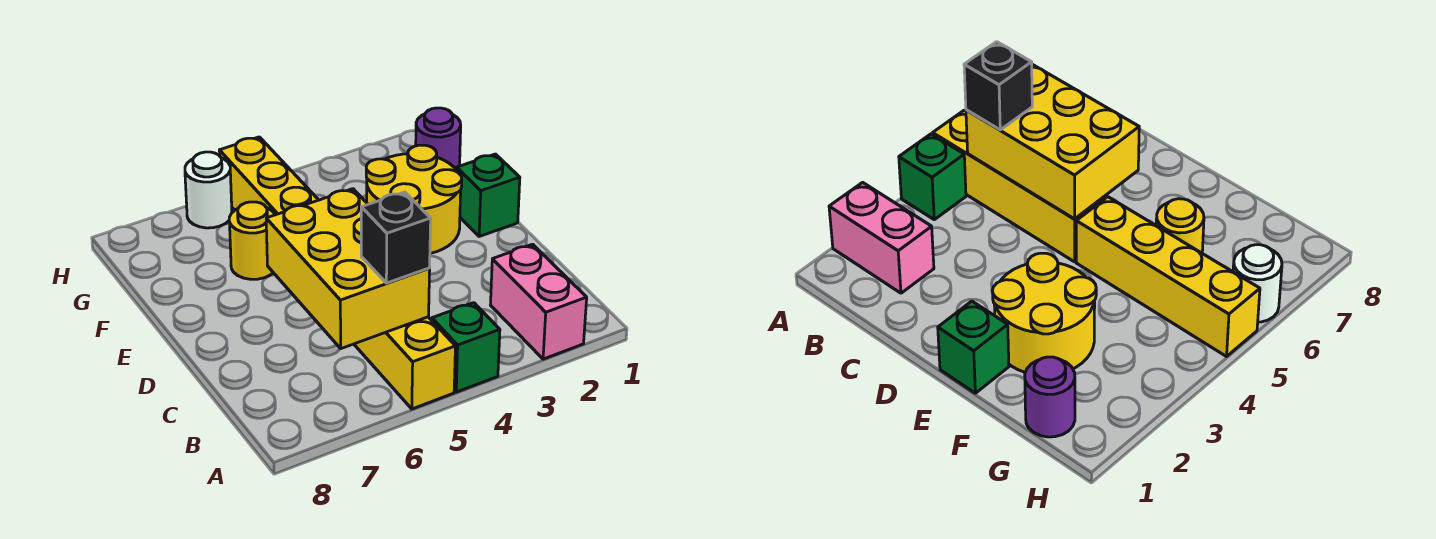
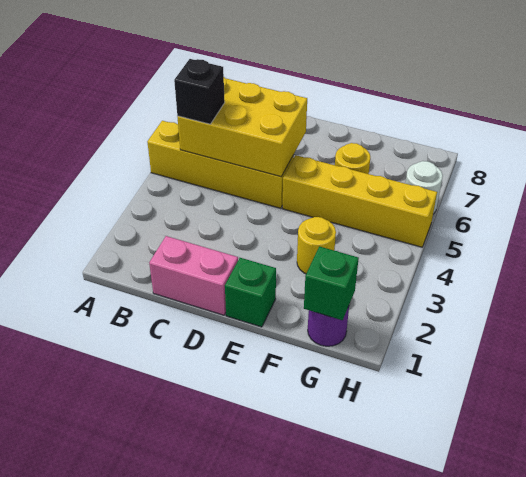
pink brick A2:B2 level 1 -> pink brick C1:D1 level 1
green brick A4 level 1 -> green brick G1 level 2
yellow round brick E2:F3 level 1 -> yellow round brick F3 level 1

